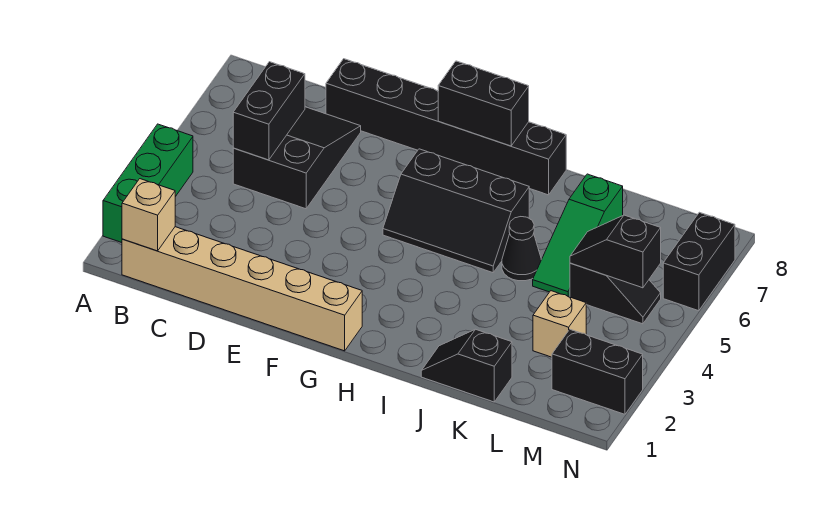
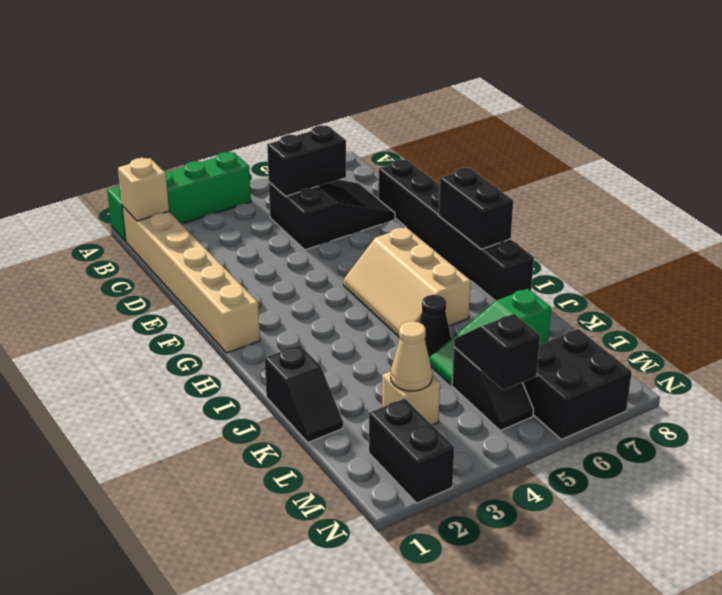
green brick A2:A4 level 1 -> green brick A1:A4 level 1
black slope G5:I6 level 1 top 6 -> tan slope G5:I6 level 1 top 6
black slope J1:K1 level 1 top K -> black slope J1:K1 level 1 top J
none -> tan cone L3 level 2
black brick N6:N7 level 1 -> black brick M6:N7 level 1

